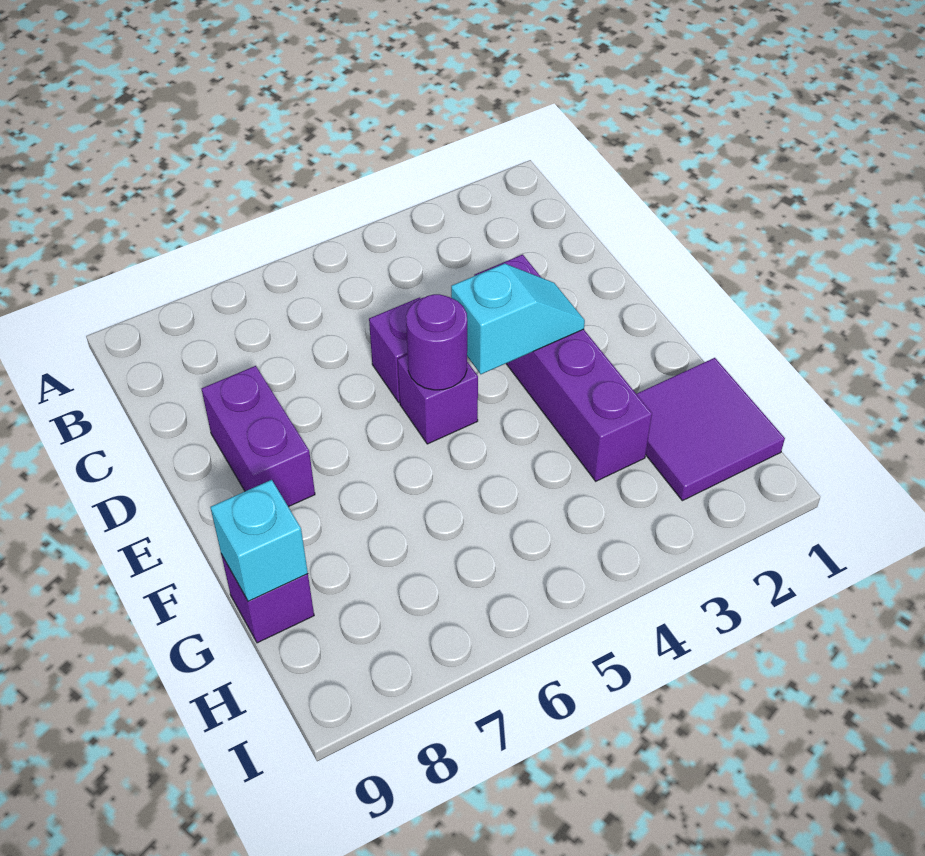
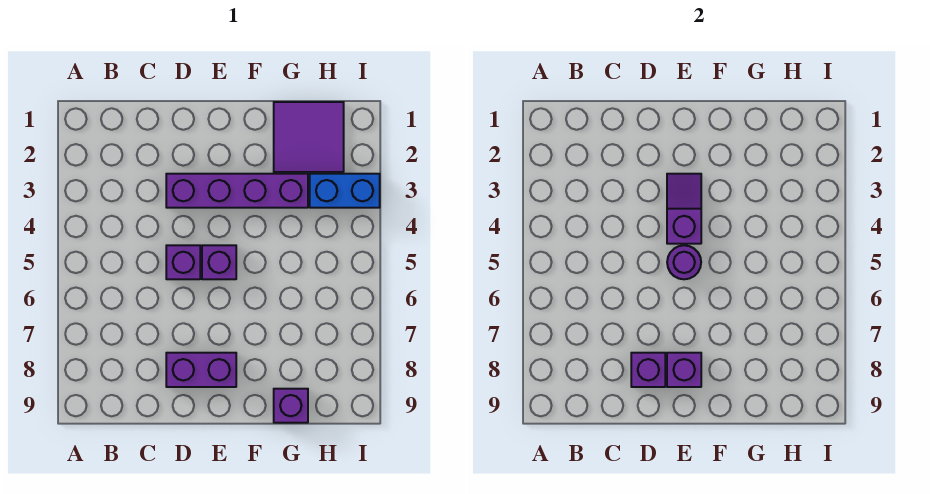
none -> purple brick D8 level 2
cyan slope E3:E4 level 2 top 4 -> purple slope E3:E4 level 2 top 4
none -> purple brick E8 level 2
cyan brick G9 level 2 -> none
none -> blue brick H3:I3 level 1

